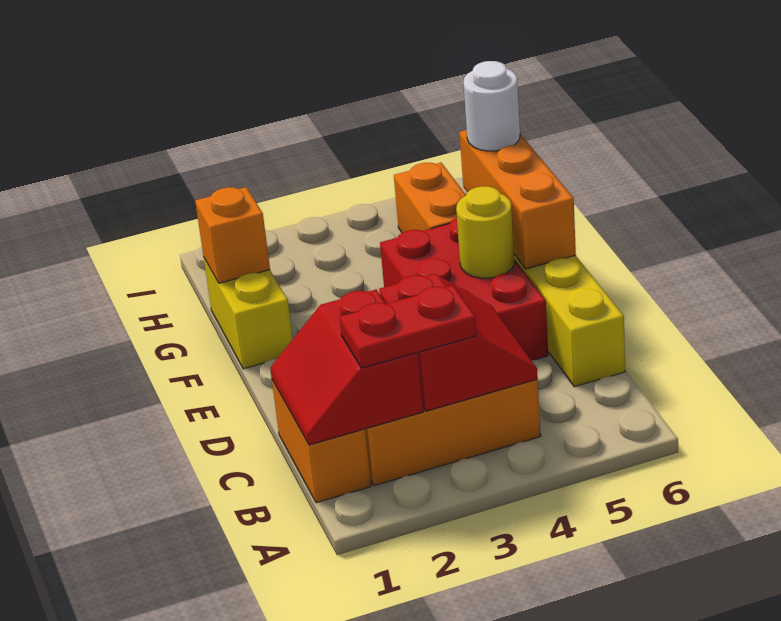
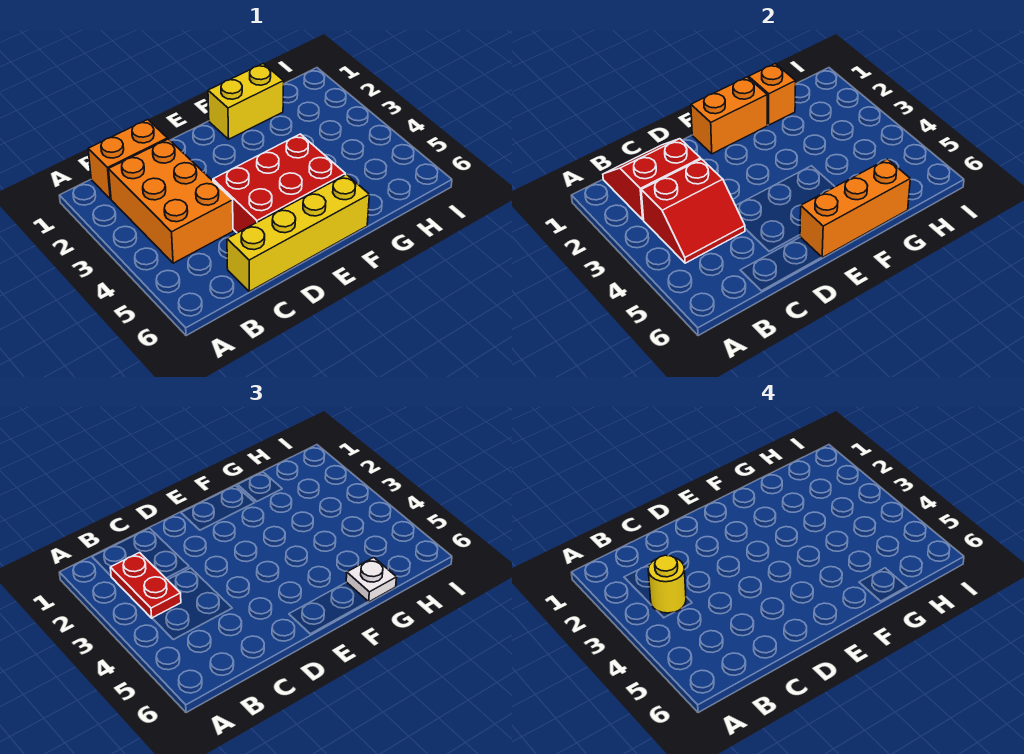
yellow round brick E5 level 2 -> yellow round brick B3 level 4
orange brick G5:H5 level 1 -> orange brick E1:F1 level 2
white round brick G6 level 3 -> white plate G6 level 3

